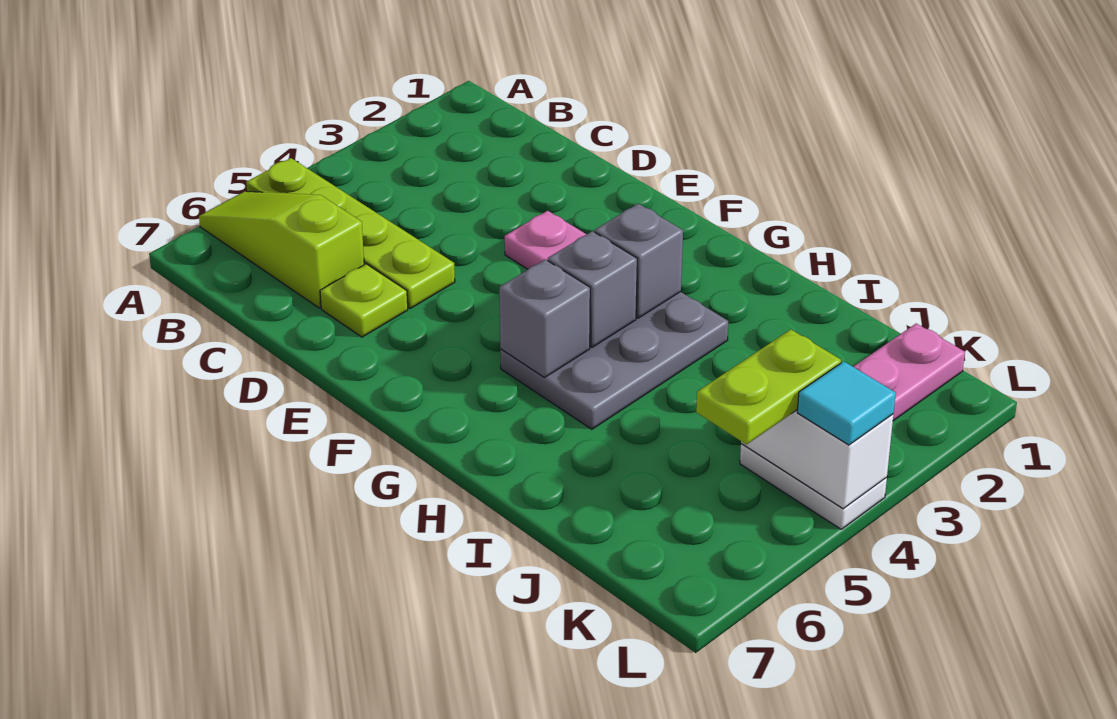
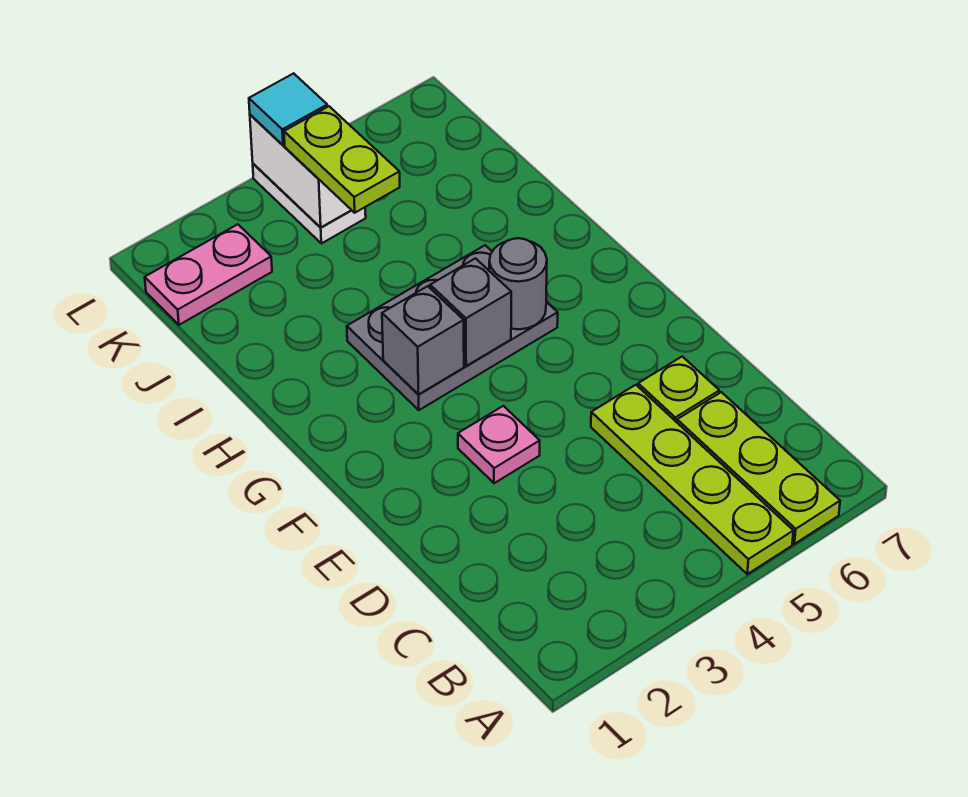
lime slope A6:C6 level 1 top C -> lime plate A6:C6 level 1
grey brick G5 level 2 -> grey round brick G5 level 2
lime plate K4:K5 level 3 -> lime plate J4:K4 level 3

